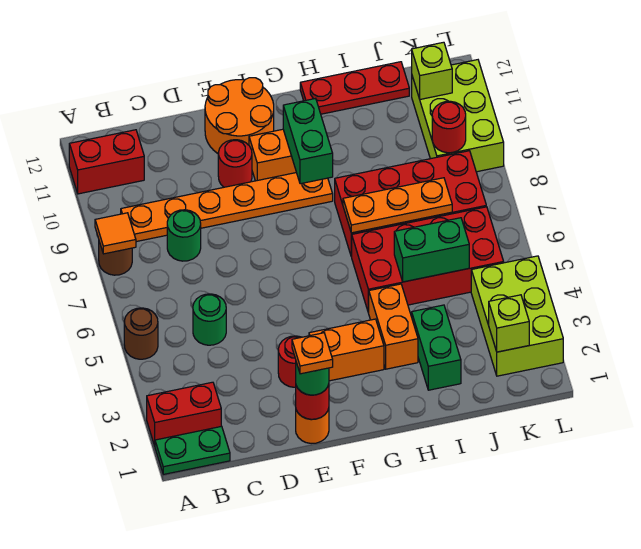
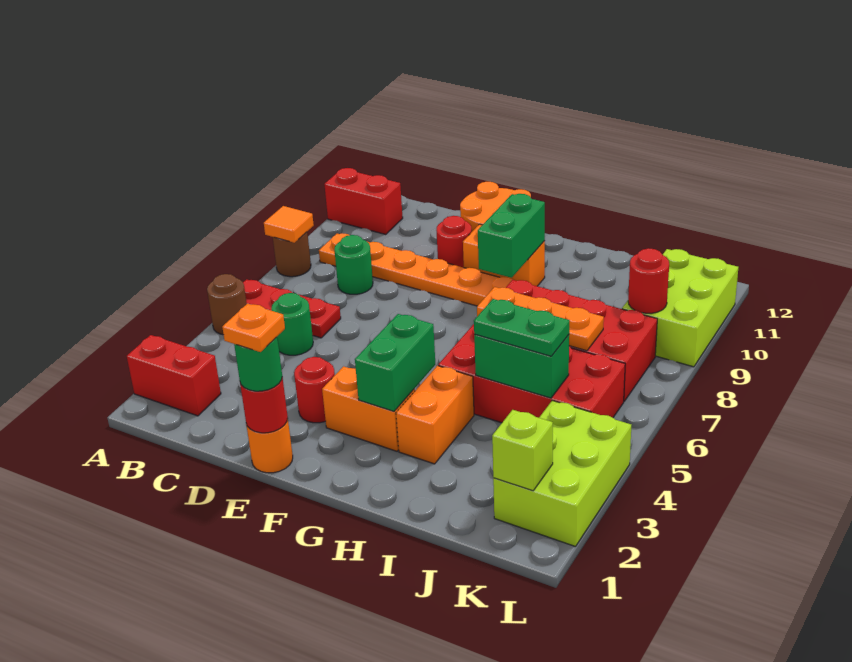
green plate A1:B1 level 1 -> green plate I5:J5 level 3
red plate H12:J12 level 1 -> red plate A6:C6 level 1
green brick I2:I3 level 1 -> green brick G3:G4 level 2
lime brick K11 level 2 -> none

